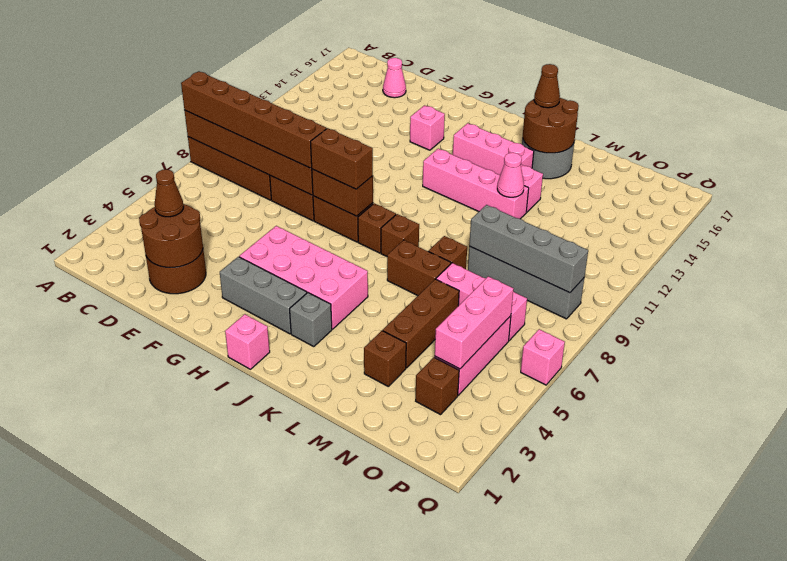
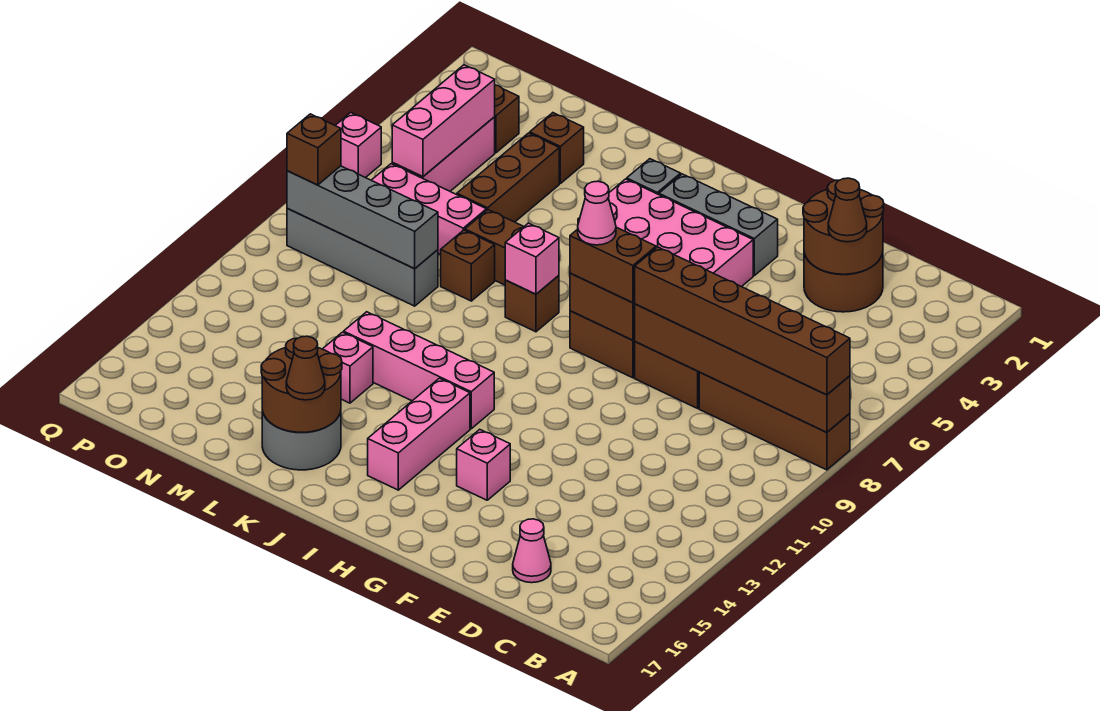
pink brick I1 level 1 -> pink brick J8 level 2
brown brick I8 level 1 -> brown brick P9 level 3
pink brick I14:K14 level 1 -> pink brick I13:I15 level 1
pink cone L12 level 2 -> pink cone H8 level 4

